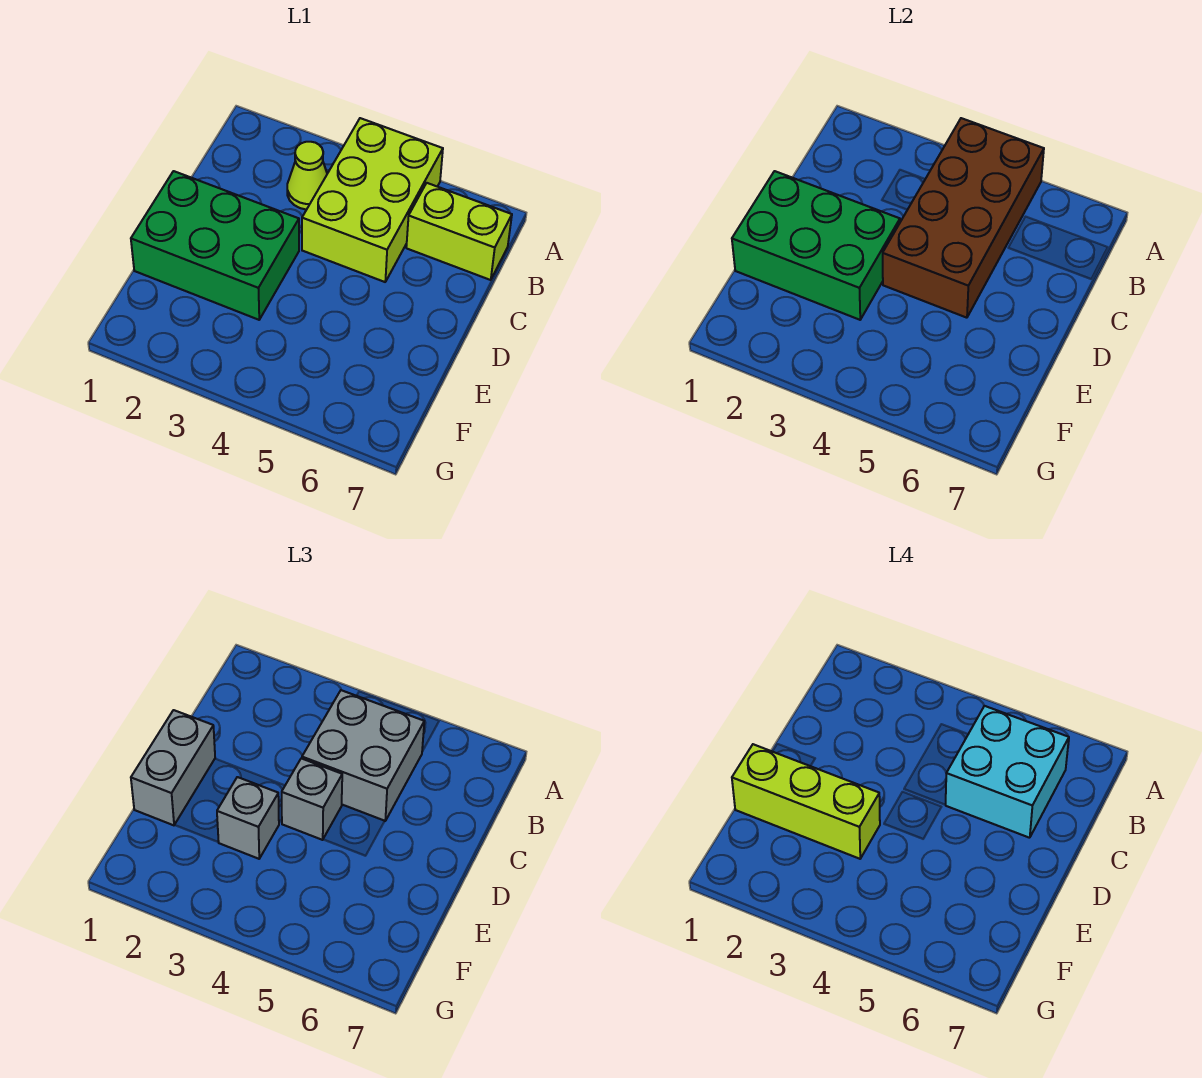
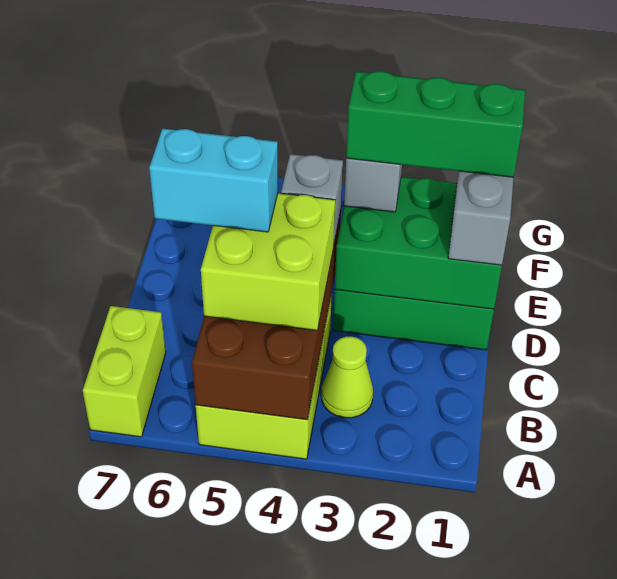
grey brick B4:C5 level 3 -> lime brick B4:C5 level 3
cyan brick B5:C6 level 4 -> cyan brick C5:C6 level 4
lime brick B6:B7 level 1 -> lime brick A7:B7 level 1
lime brick E1:E3 level 4 -> green brick E1:E3 level 4

